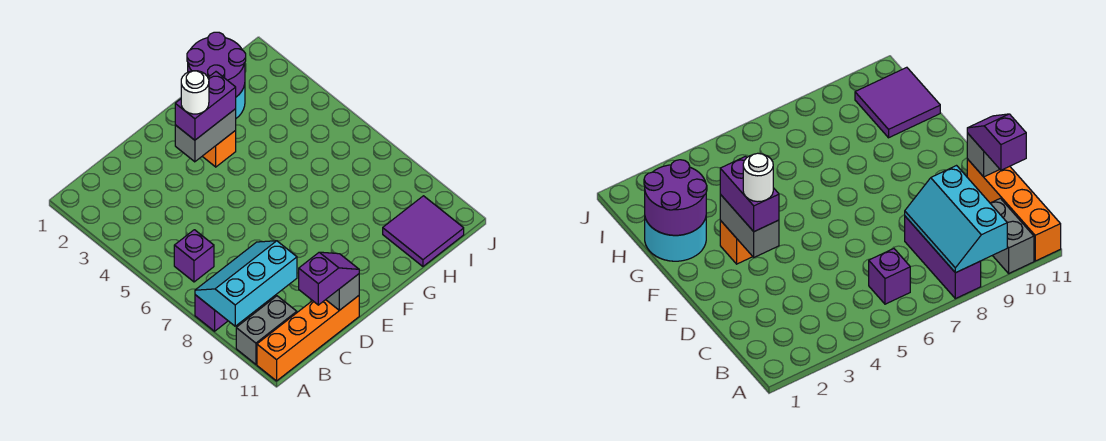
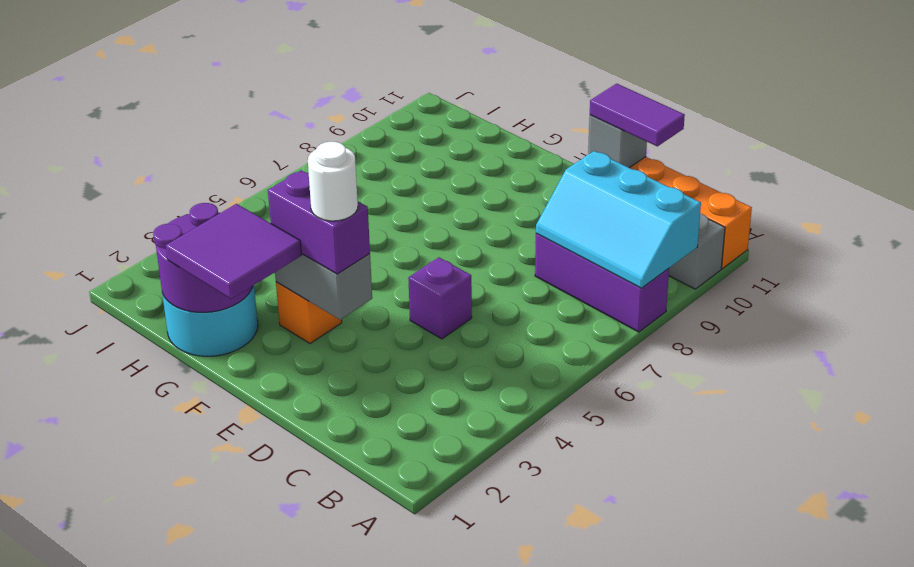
purple brick B6 level 1 -> purple brick D5 level 1
purple slope C11:D11 level 3 top C -> purple tile C11:D11 level 3
purple tile H10:I11 level 1 -> purple tile F1:G2 level 3

